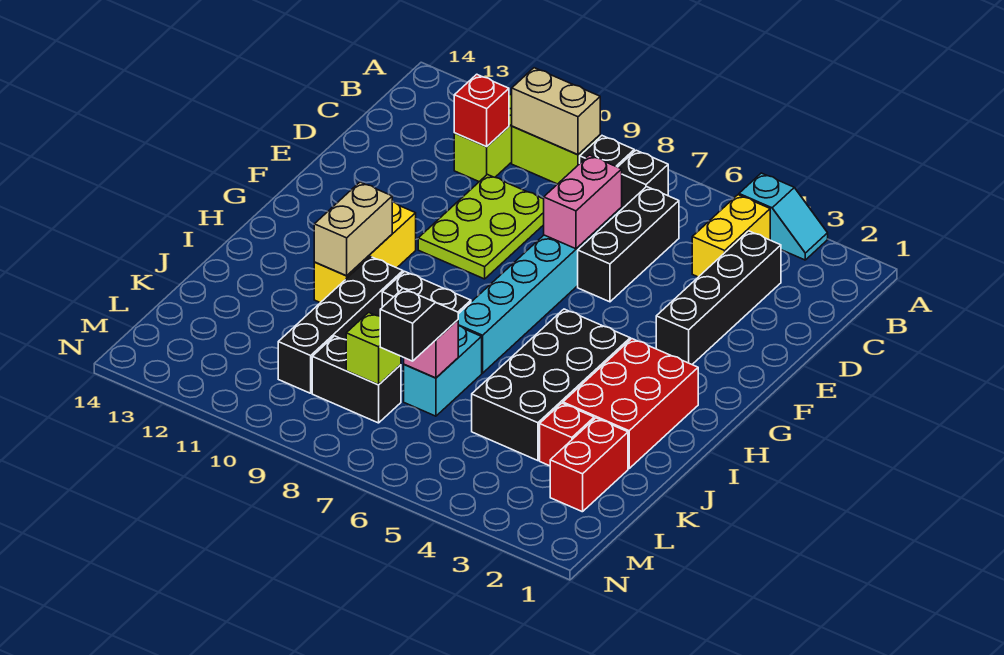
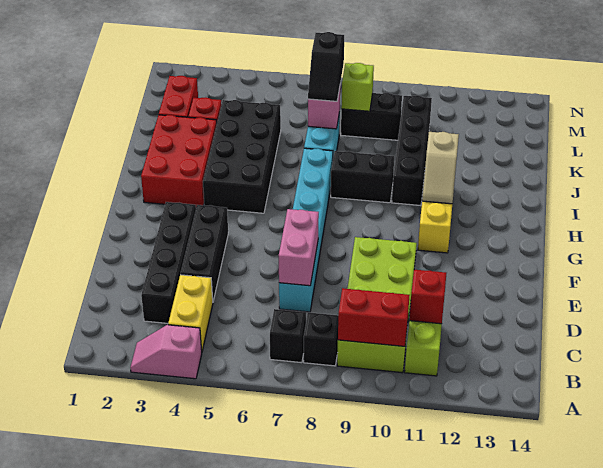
cyan slope A3:A4 level 1 top 4 -> pink slope A3:A4 level 1 top 4
tan brick B9:B10 level 2 -> red brick B9:B10 level 2
black brick C6:E6 level 1 -> black brick D4:F4 level 1
tan brick H11:I11 level 2 -> tan slope H11:I11 level 2 top I

